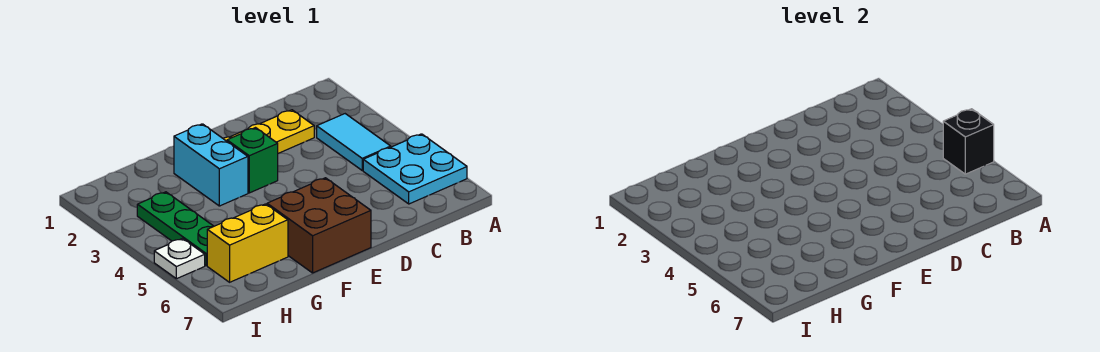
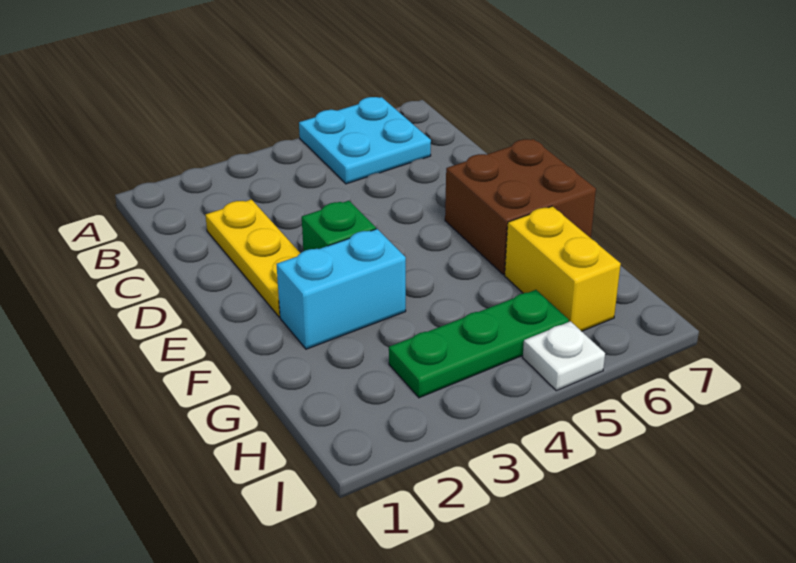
black brick A5 level 2 -> none
cyan tile B3:B4 level 1 -> none

